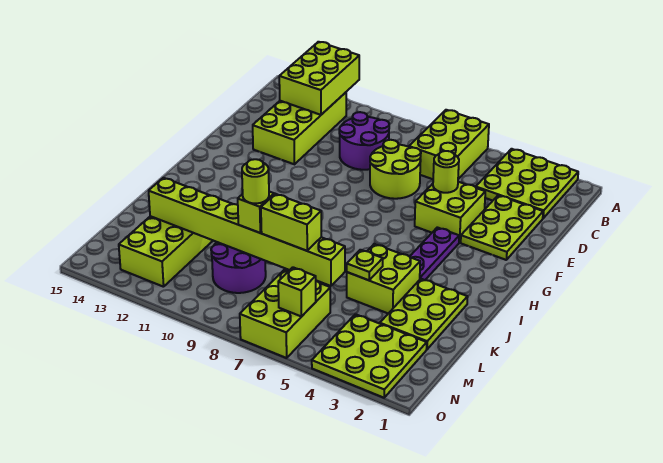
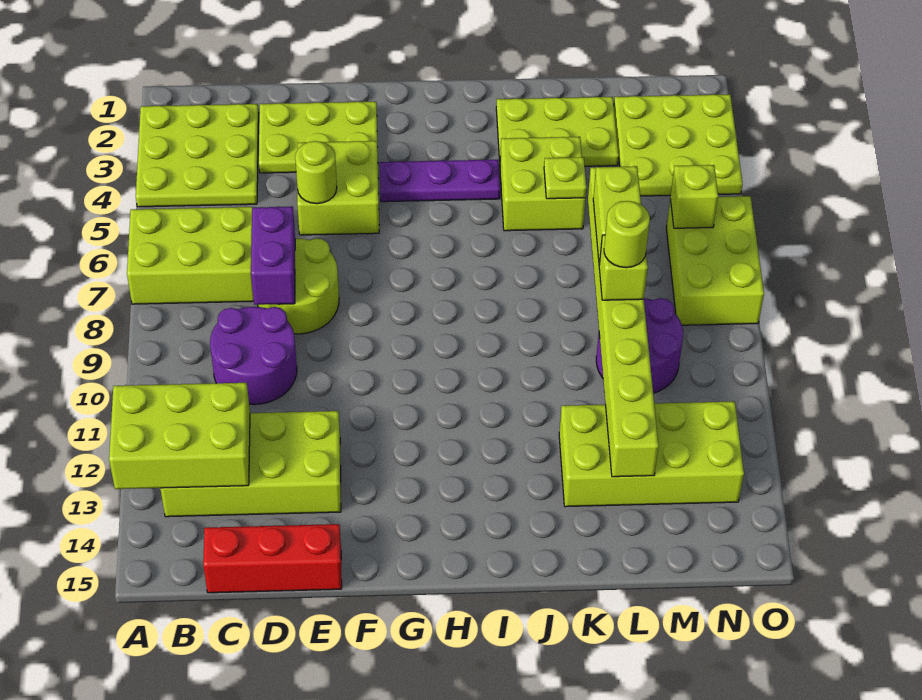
none -> red brick C15:E15 level 1
none -> purple brick D7:D8 level 2
lime brick M6:O7 level 1 -> lime brick N6:O8 level 1

